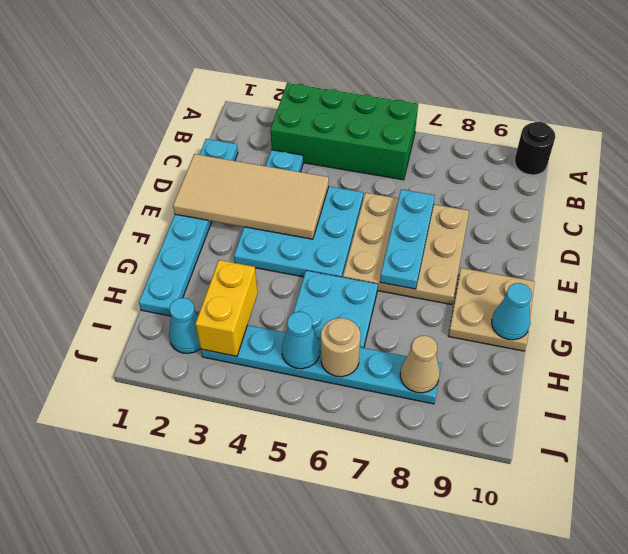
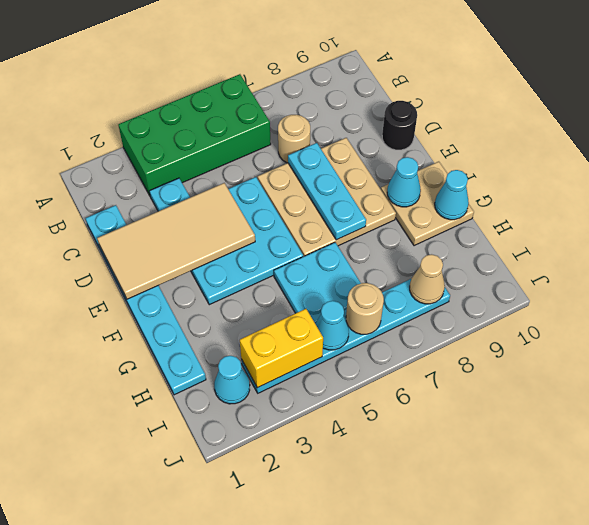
black round brick A10 level 1 -> black round brick D10 level 1
none -> tan round brick C7 level 1
none -> cyan cone F9 level 2
yellow brick H3:I3 level 2 -> yellow brick I3:I4 level 2

